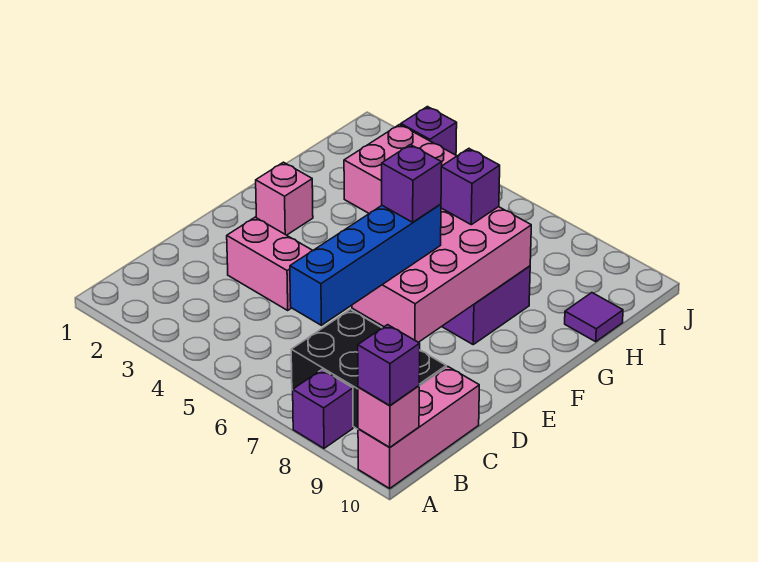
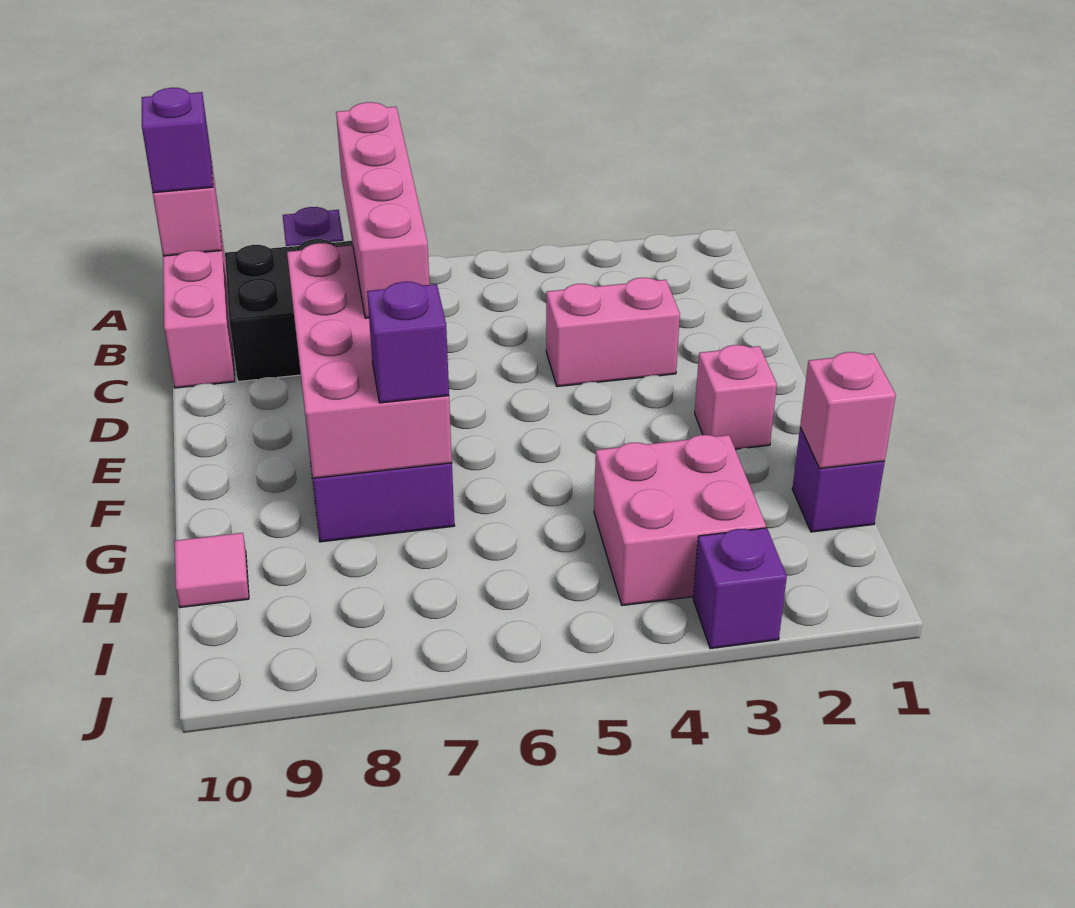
blue brick B7:E7 level 3 -> pink brick B7:E7 level 3
purple brick E7 level 4 -> purple brick H1 level 1
none -> pink brick H1 level 2
purple tile H10 level 1 -> pink tile H10 level 1

